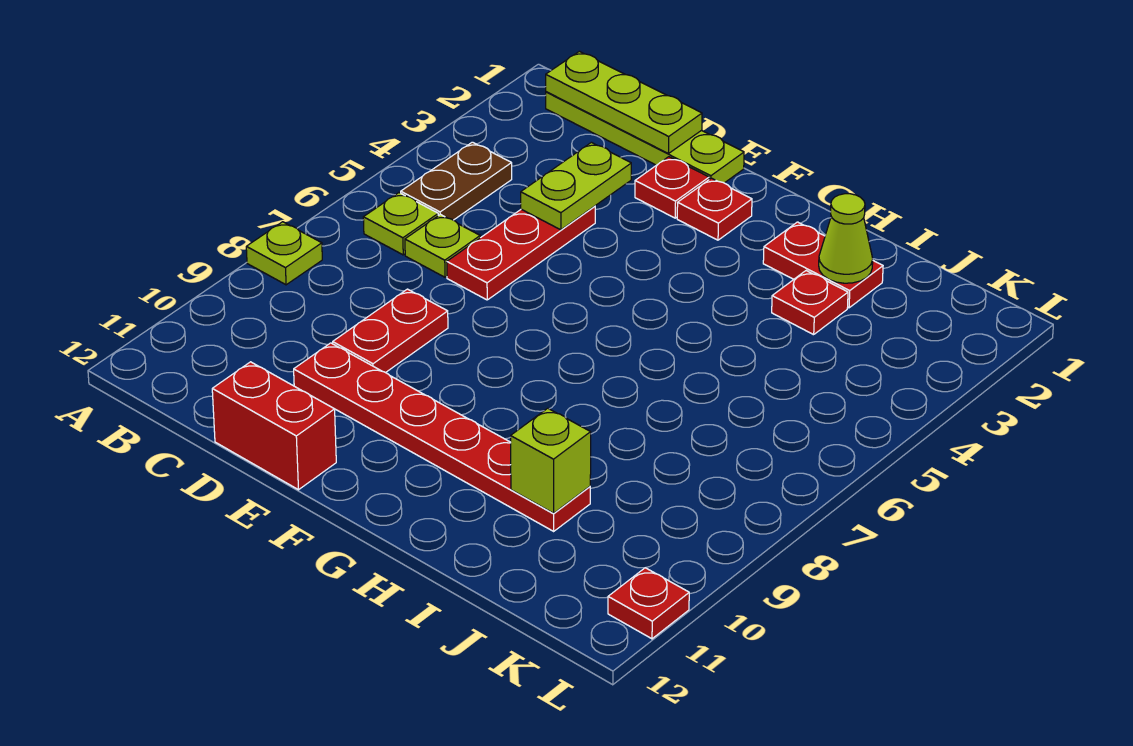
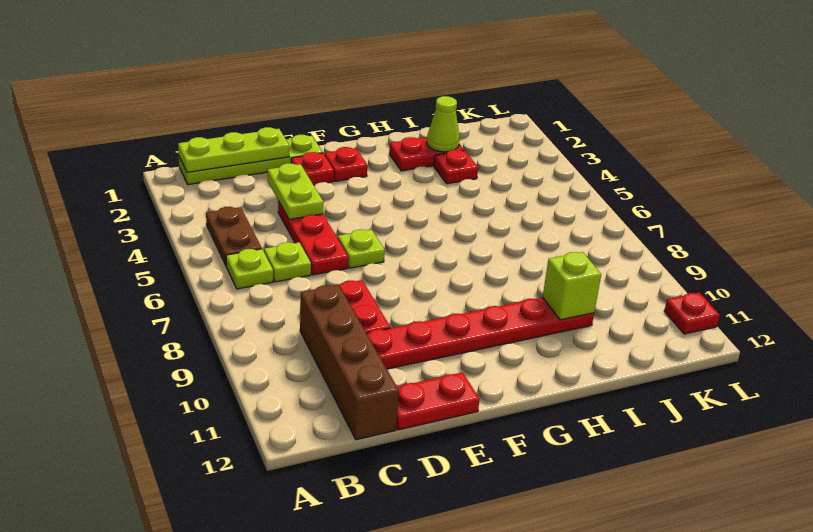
lime plate A8 level 1 -> lime plate E6 level 1
none -> brown brick C9:C12 level 1
red brick D12:E12 level 1 -> red plate D12:E12 level 1

